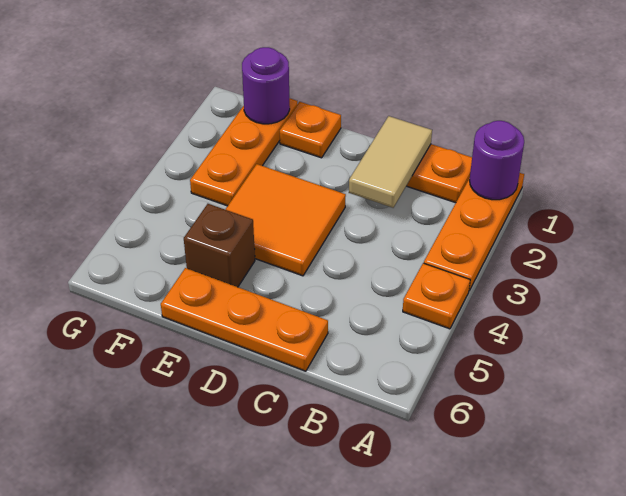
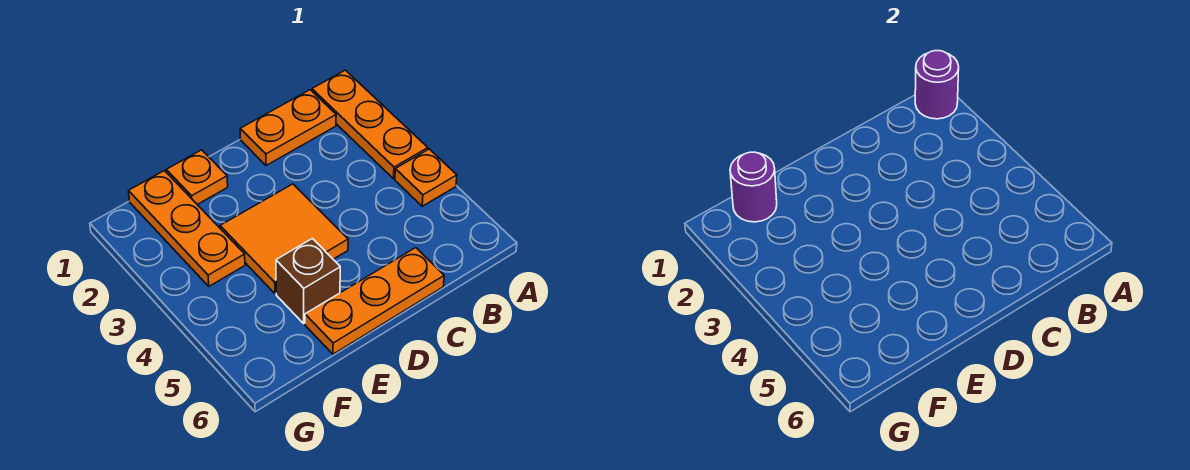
tan tile C1:C2 level 2 -> none

